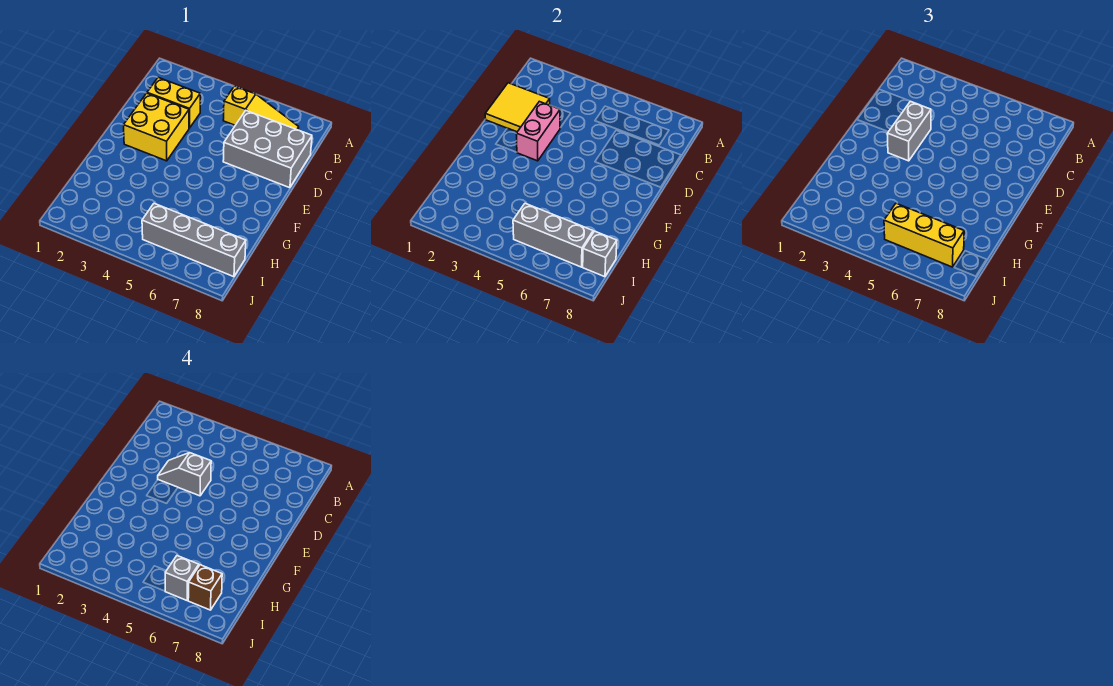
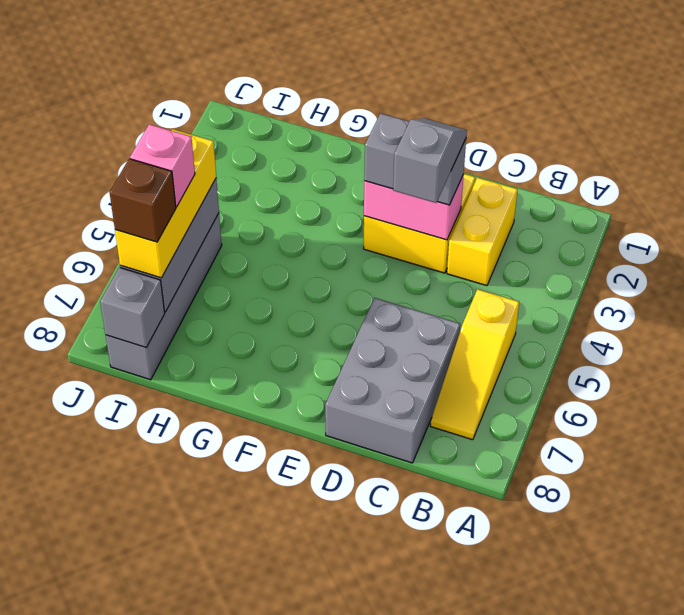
yellow tile C1:D2 level 2 -> none
grey brick I6 level 4 -> pink brick I6 level 4

